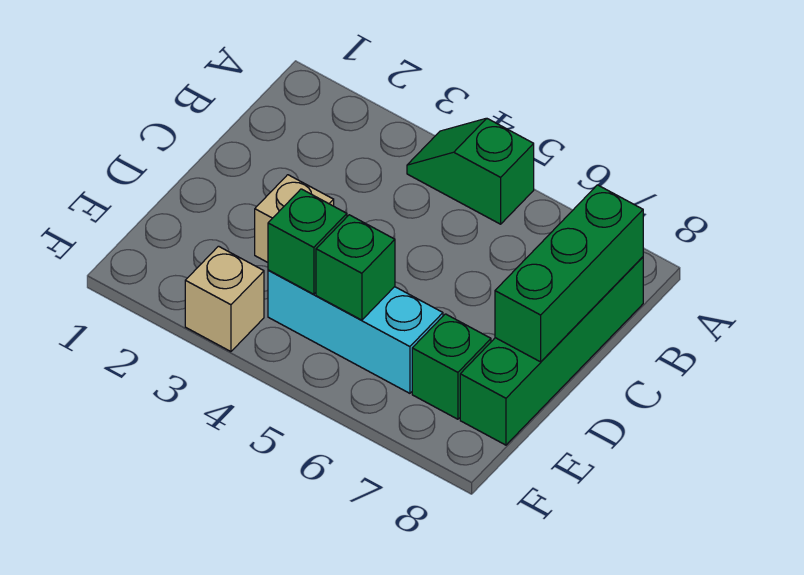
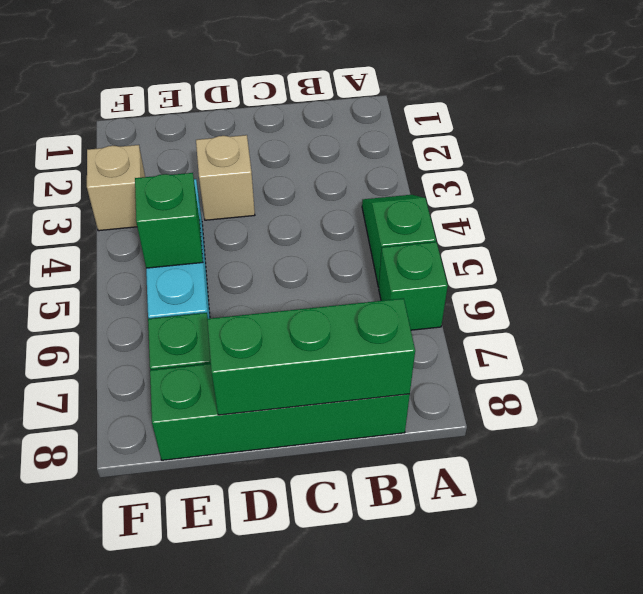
green brick E4 level 2 -> green brick A6 level 1

